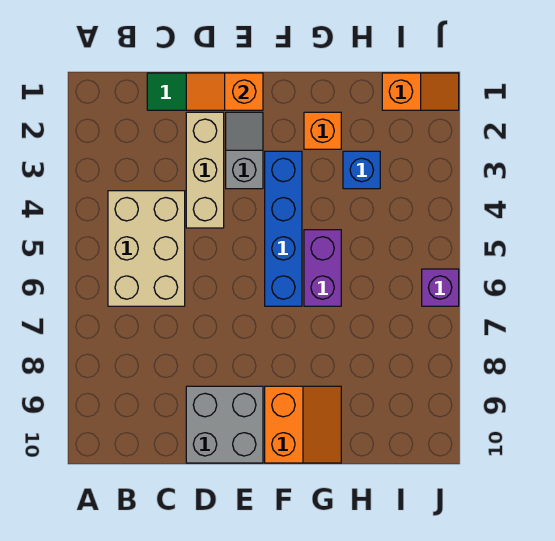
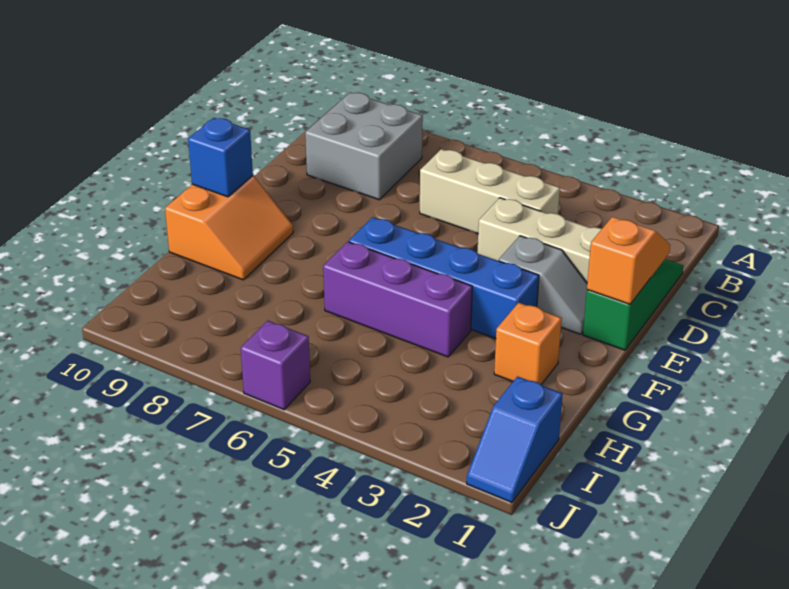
tan brick B4:C6 level 1 -> tan brick C4:C6 level 1
grey brick D9:E10 level 1 -> grey brick B8:C9 level 1
orange slope F9:G10 level 1 top F -> orange slope F9:G10 level 1 top 10
purple brick G5:G6 level 1 -> purple brick G4:G6 level 1
blue brick H3 level 1 -> blue brick F10 level 2
orange slope I1:J1 level 1 top I -> blue slope I1:J1 level 1 top I

